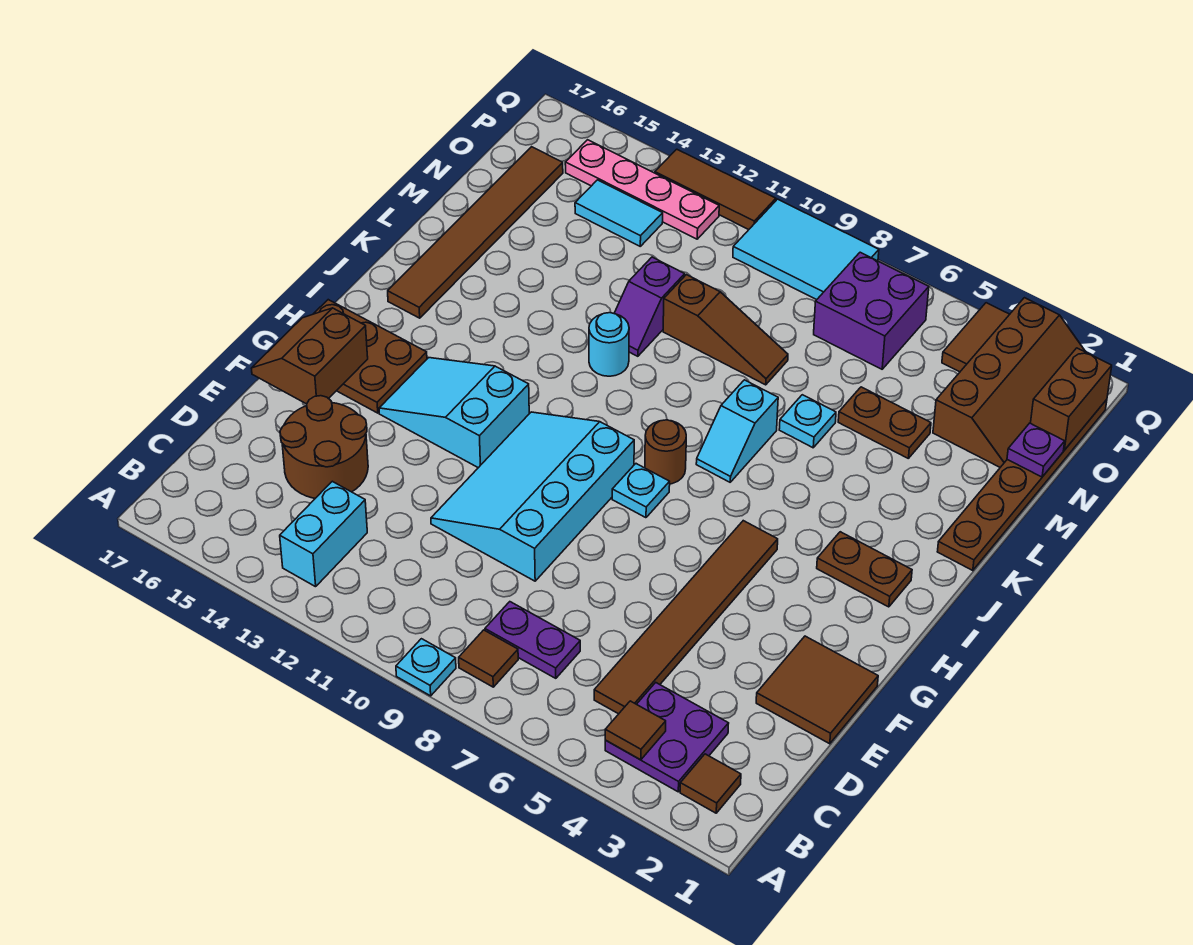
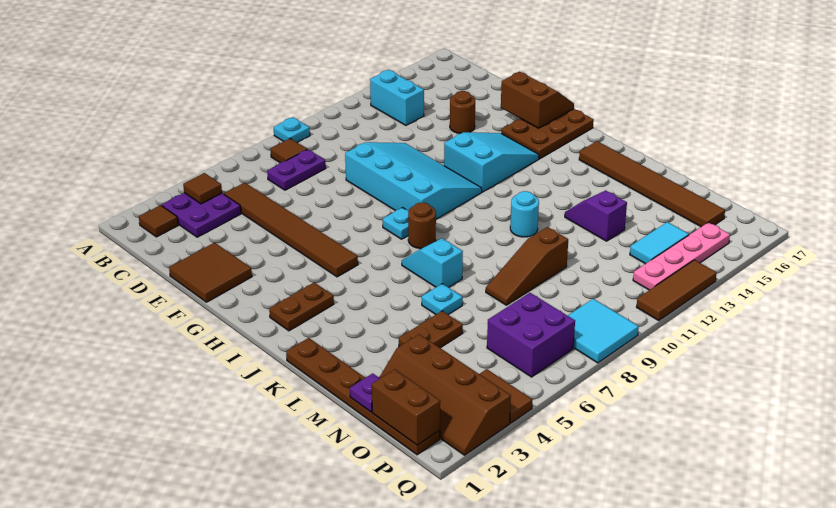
brown round brick D14:E15 level 1 -> brown round brick E14 level 1
purple slope L11:M11 level 1 top M -> purple slope L13:M13 level 1 top M
cyan tile P8:Q10 level 1 -> cyan tile P8:Q9 level 1

